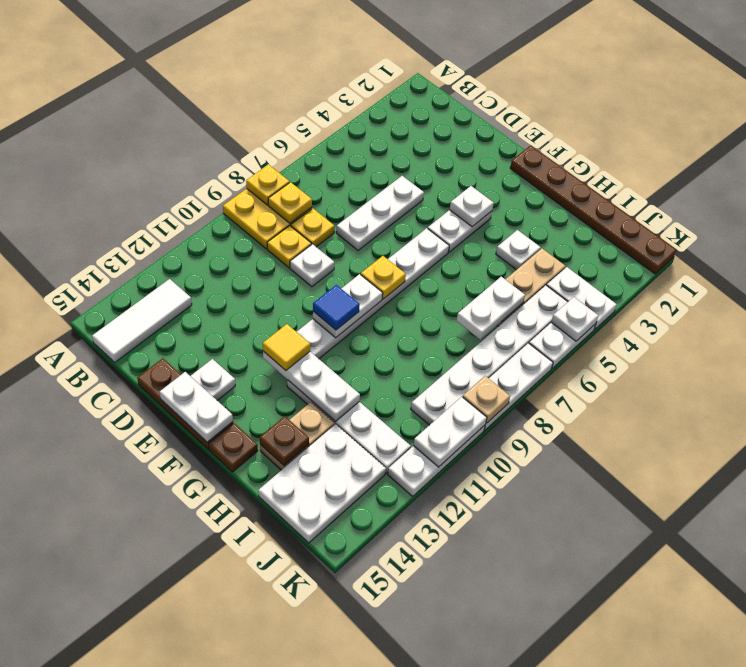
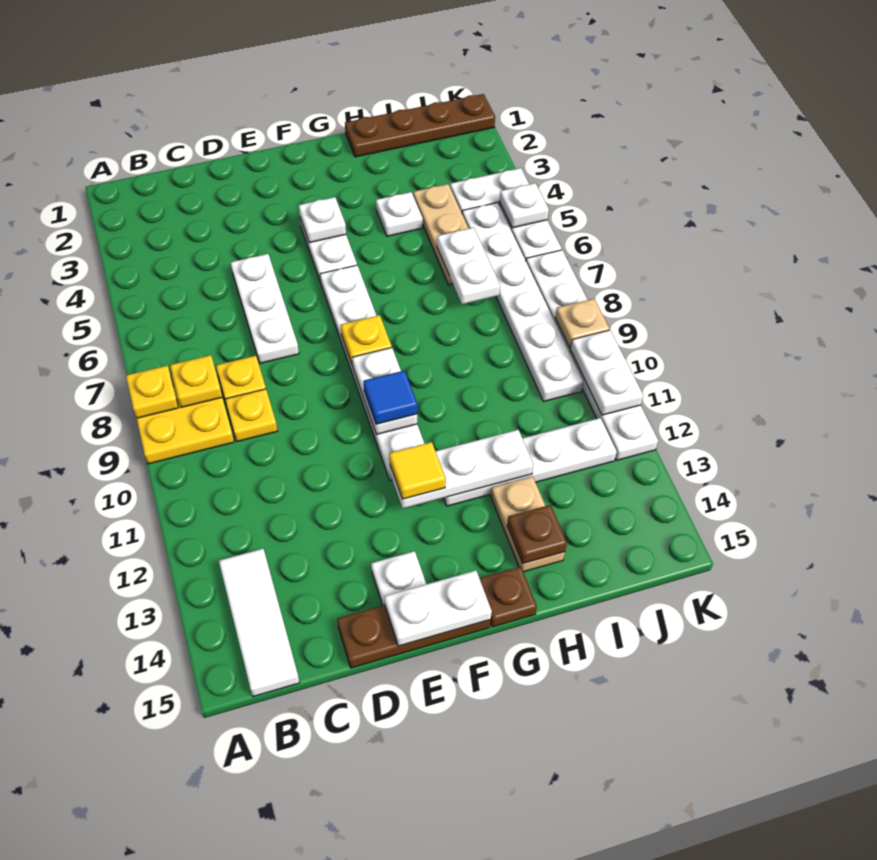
white plate D9 level 1 -> none
brown plate F1:K1 level 1 -> brown plate H1:K1 level 1
white plate I13:J15 level 1 -> none

